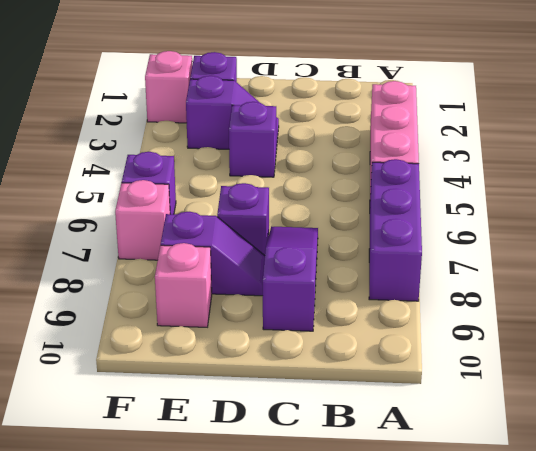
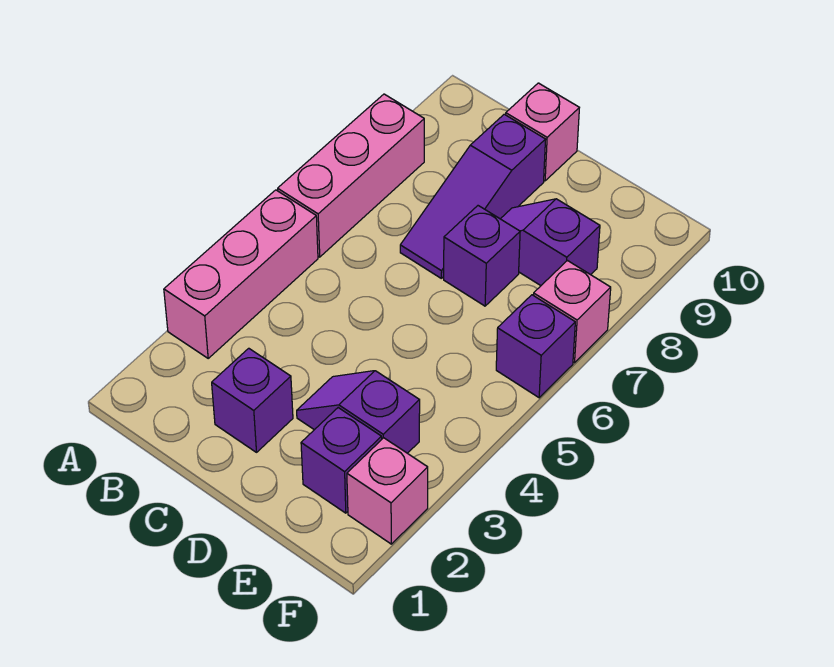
purple brick A6:A8 level 1 -> pink brick A6:A8 level 1
purple brick D4 level 1 -> purple brick C2 level 1
pink brick E9 level 1 -> pink brick C10 level 1

